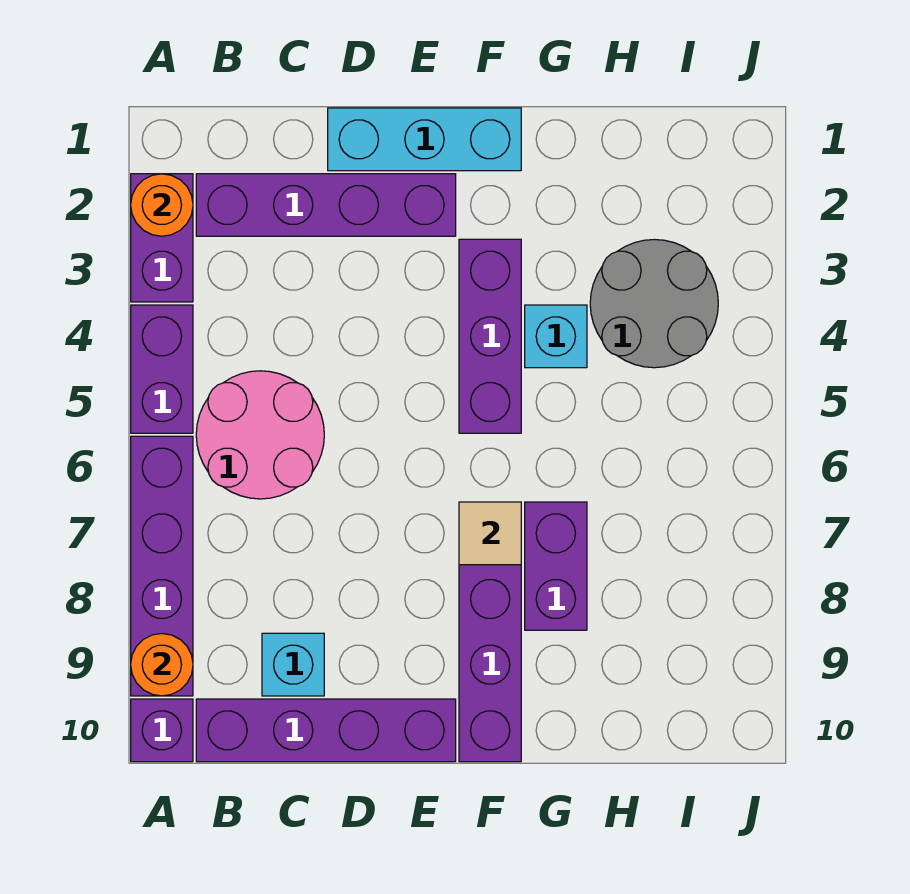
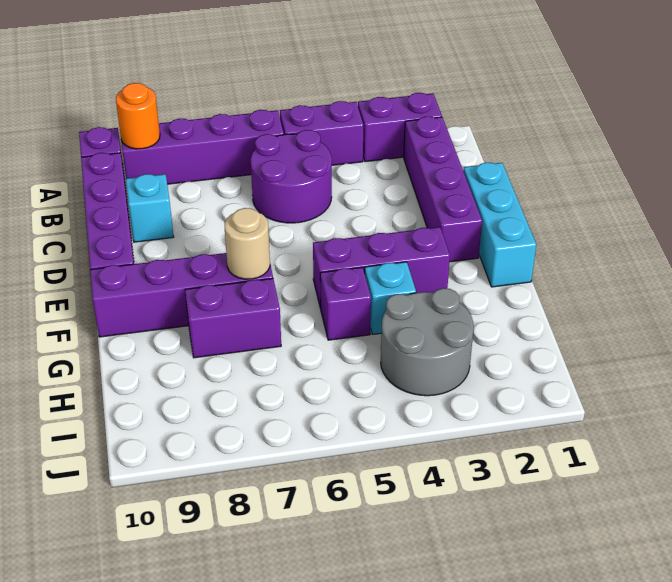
orange round brick A2 level 2 -> none
pink round brick B5:C6 level 1 -> purple round brick B5:C6 level 1
tan tile F7 level 2 -> tan round brick F7 level 2
none -> purple brick G5 level 1

